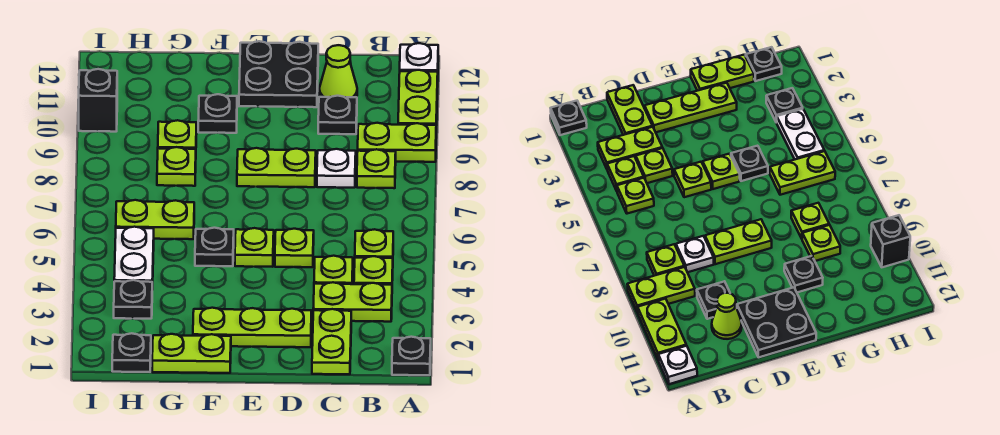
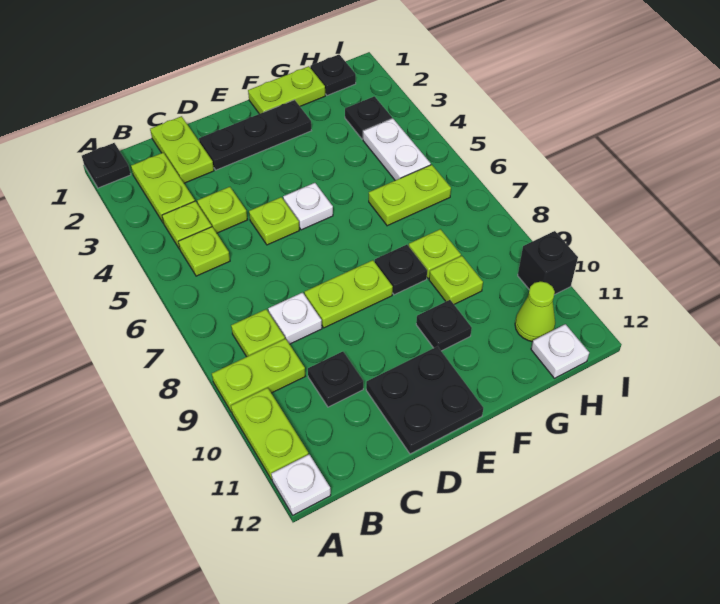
lime plate B3:C3 level 1 -> lime plate B2:B3 level 1
lime cone C11 level 1 -> lime cone H11 level 1
lime plate D2:F2 level 1 -> black plate D2:F2 level 1
lime plate E5 level 1 -> white plate E5 level 1
black plate F5 level 1 -> black plate F8 level 1
none -> white plate H12 level 1

